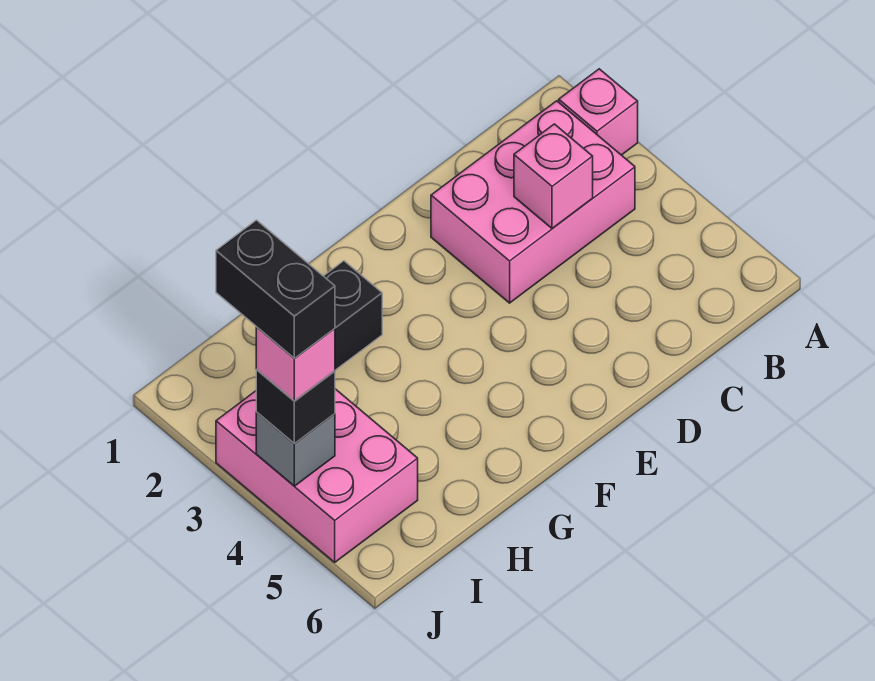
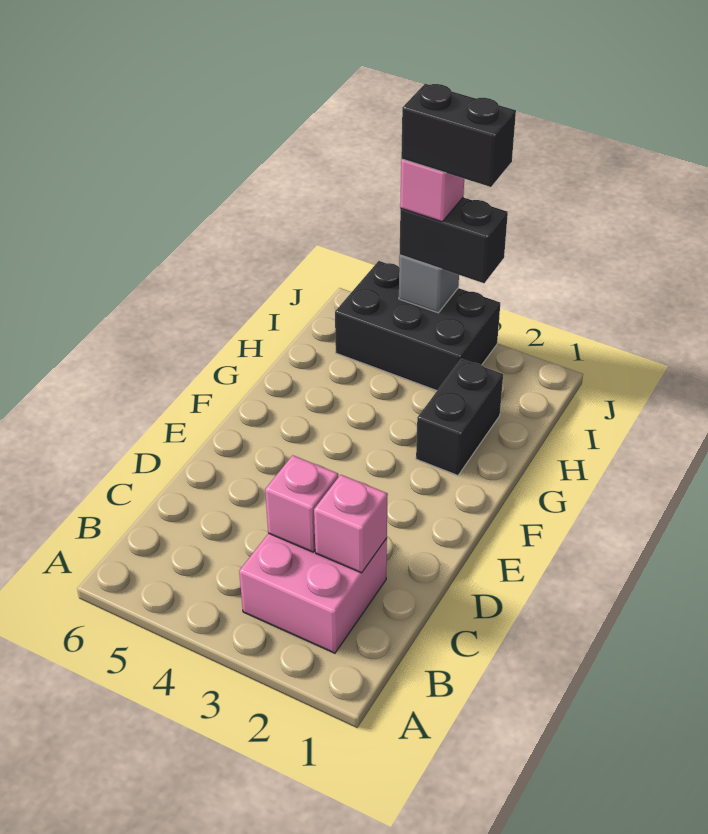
pink brick A2 level 1 -> pink brick C2 level 2
pink brick B2:D3 level 1 -> pink brick B2:C3 level 1
pink brick I3:J5 level 1 -> black brick I3:J5 level 1
black brick J4 level 3 -> black brick J3:J4 level 3

